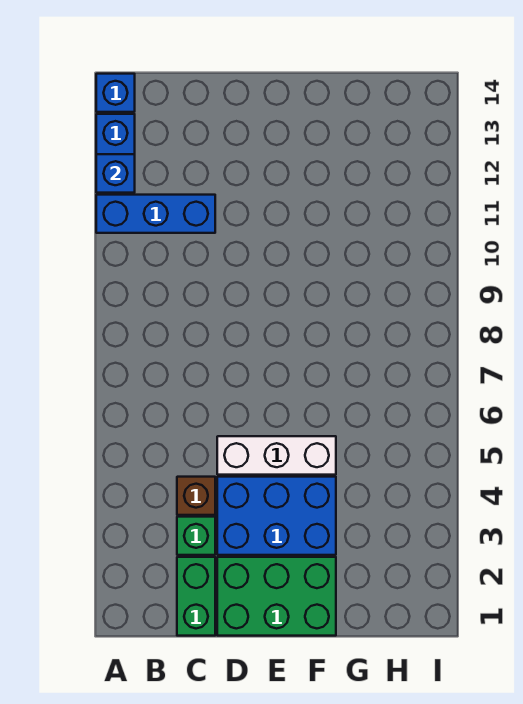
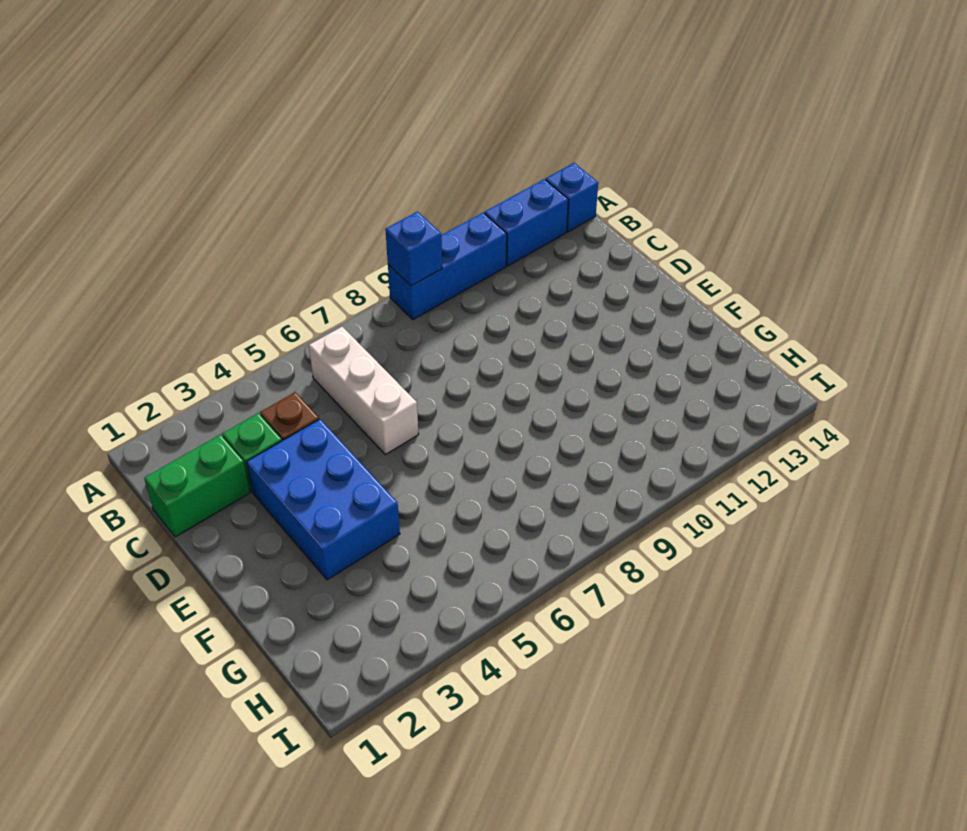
blue brick A11:C11 level 1 -> blue brick A9:A11 level 1
blue brick A12 level 2 -> blue brick A9 level 2
green brick D1:F2 level 1 -> none
white brick D5:F5 level 1 -> white brick B6:D6 level 1

